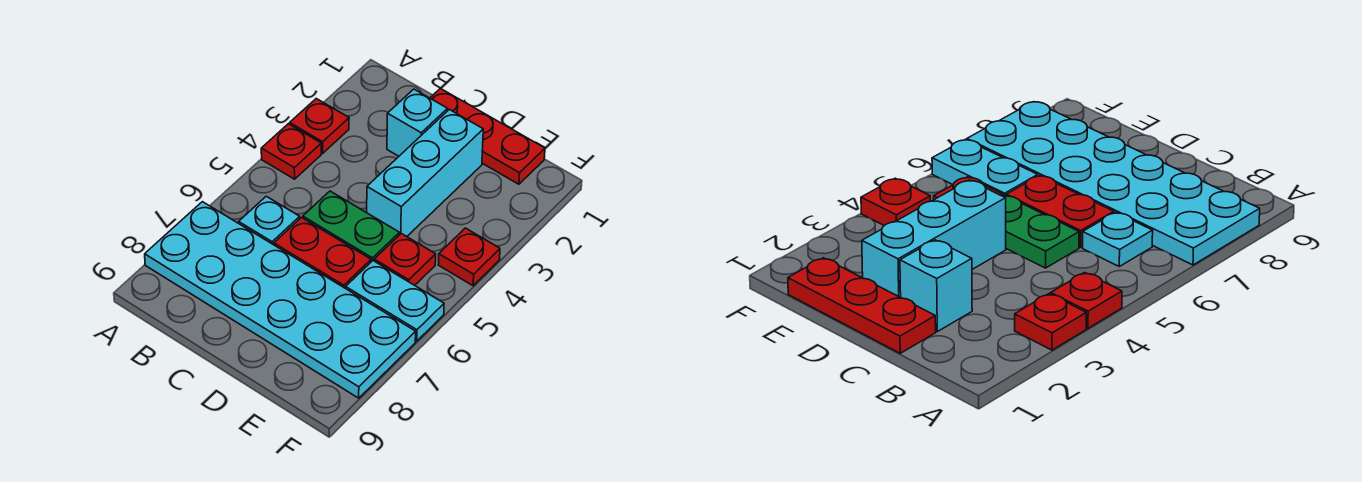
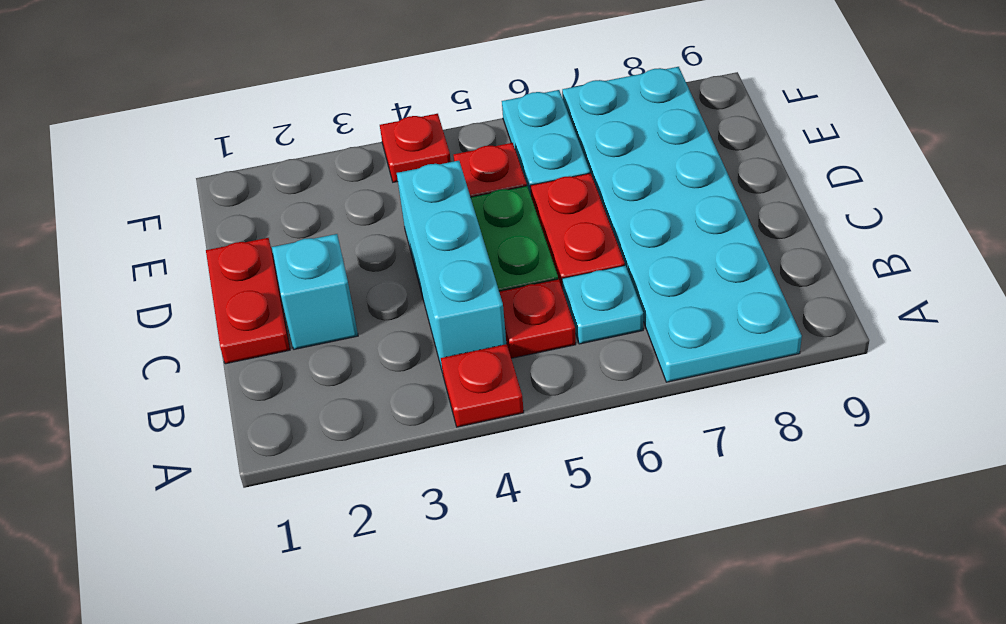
red plate A3 level 1 -> red plate B5 level 1
red plate C1:E1 level 1 -> red plate C1:D1 level 1
cyan brick D2:D4 level 1 -> cyan brick B4:D4 level 1

